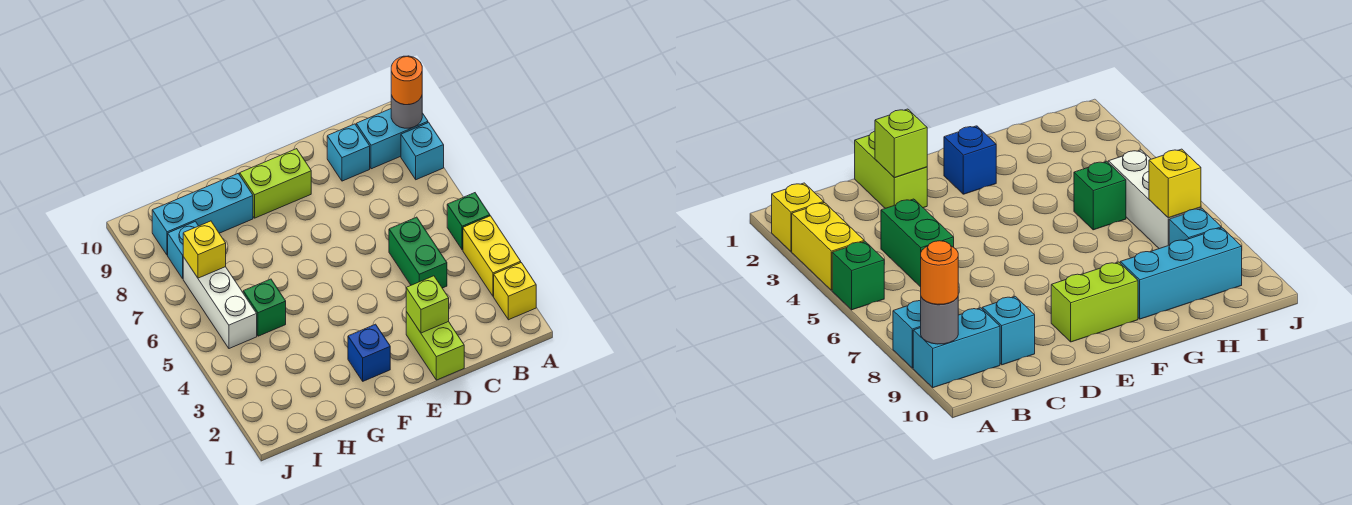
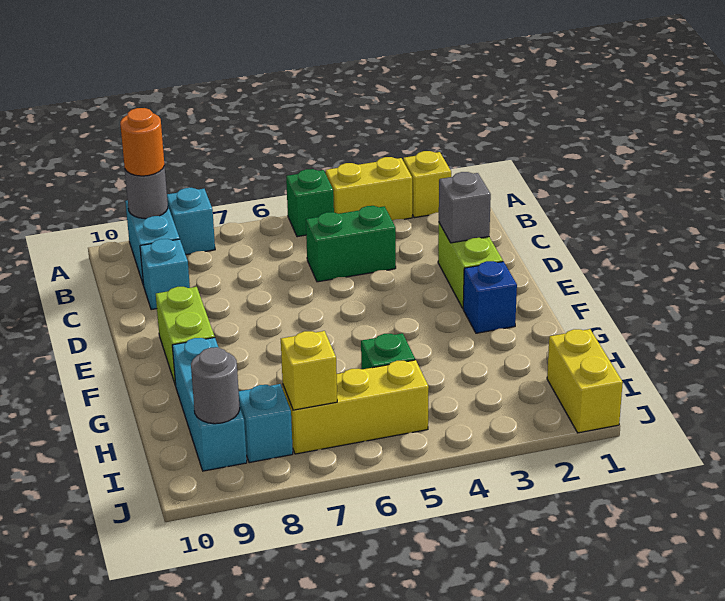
lime brick D1:D2 level 1 -> lime brick D2:E2 level 1
lime brick D2 level 2 -> grey brick D2 level 2
none -> yellow brick I1:J1 level 1
white brick I5:I7 level 1 -> yellow brick I5:I7 level 1
none -> grey round brick I9 level 2

